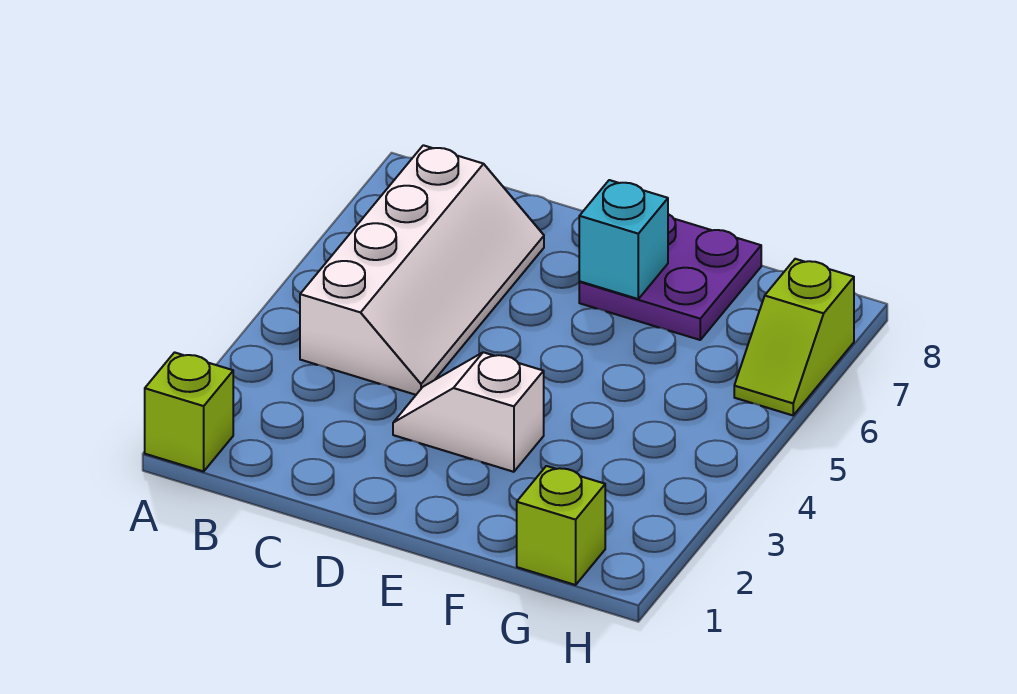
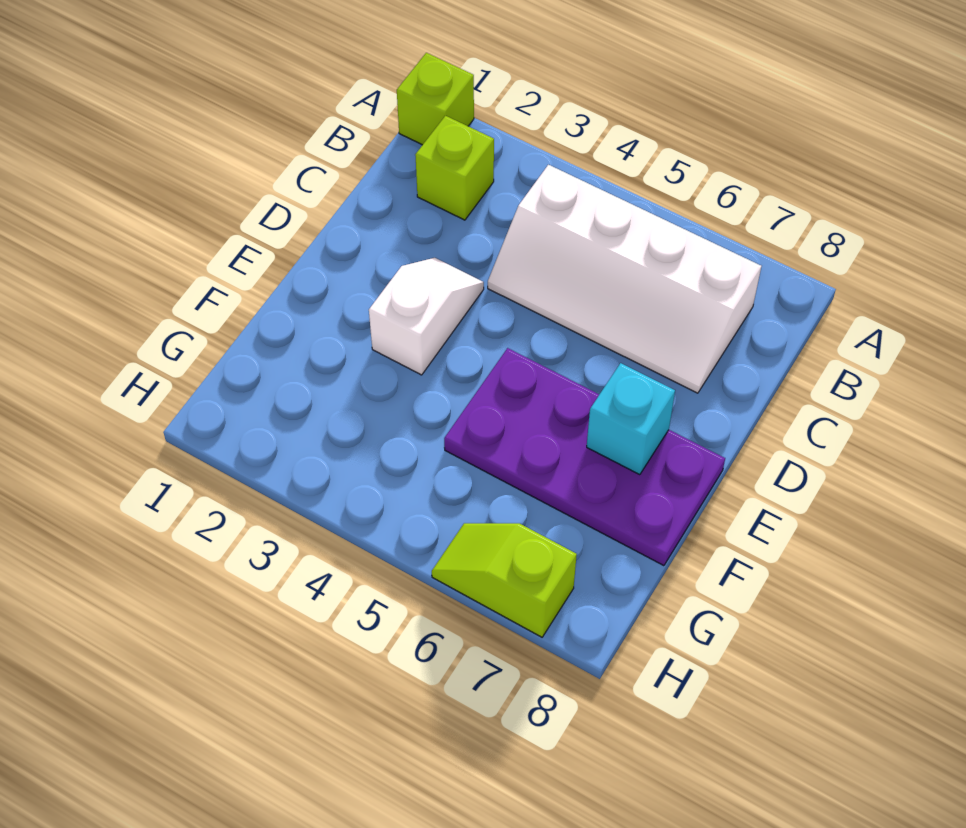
purple plate E7:F8 level 1 -> purple plate E5:F8 level 1
lime brick G1 level 1 -> lime brick B2 level 1

